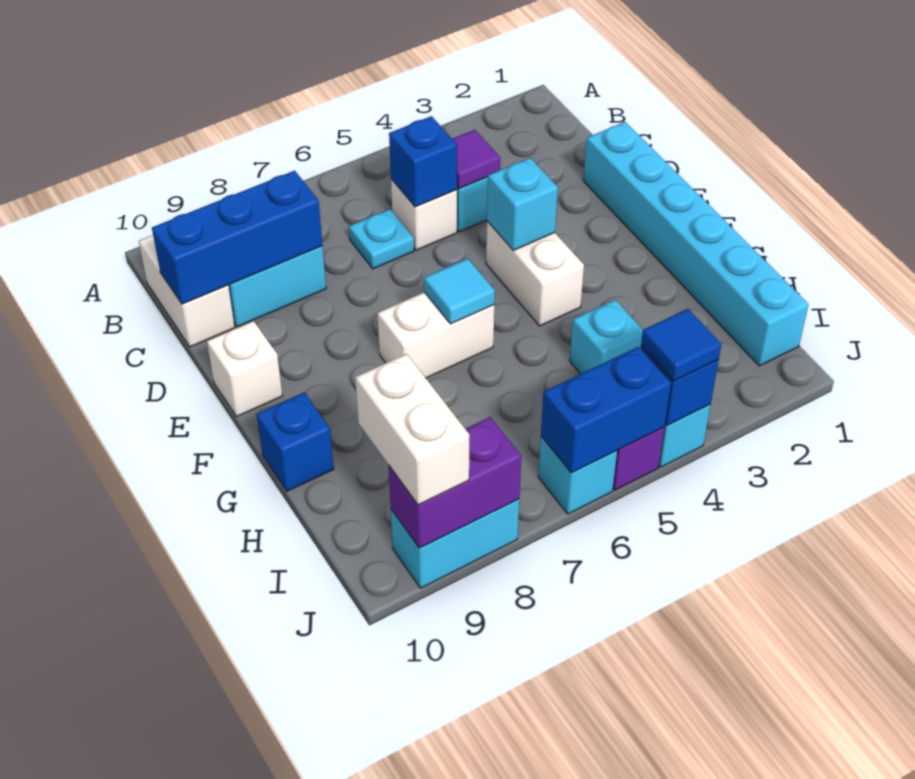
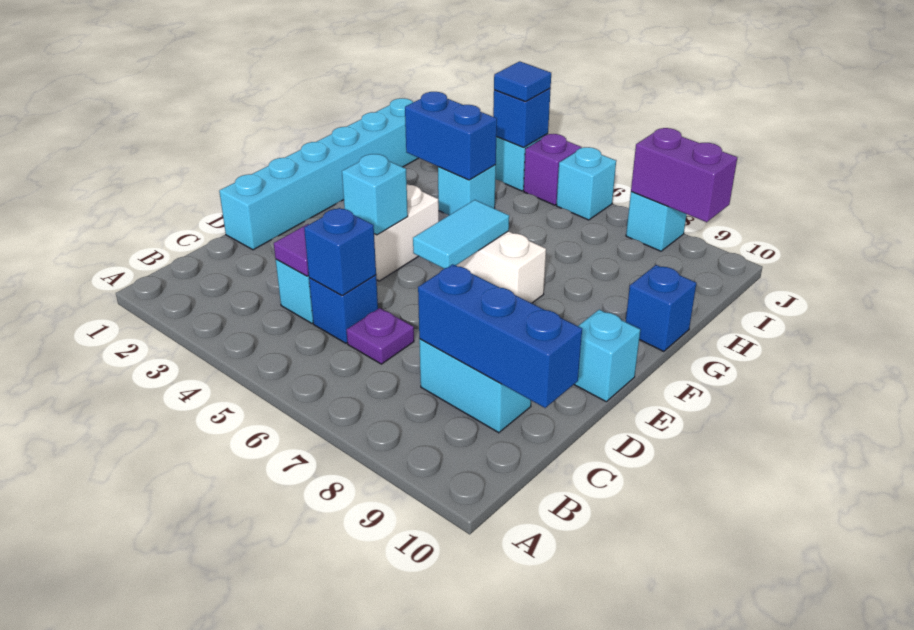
white brick B10:C10 level 1 -> none
white brick C5 level 1 -> blue brick C5 level 1
cyan plate C6 level 1 -> purple plate C6 level 1
white brick E10 level 1 -> cyan brick E10 level 1
cyan tile F6 level 2 -> cyan tile E6:F6 level 2
white brick I9:J9 level 3 -> none
blue brick J5:J6 level 2 -> blue brick H3:H4 level 2
cyan brick J8:J9 level 1 -> cyan brick J8 level 1

